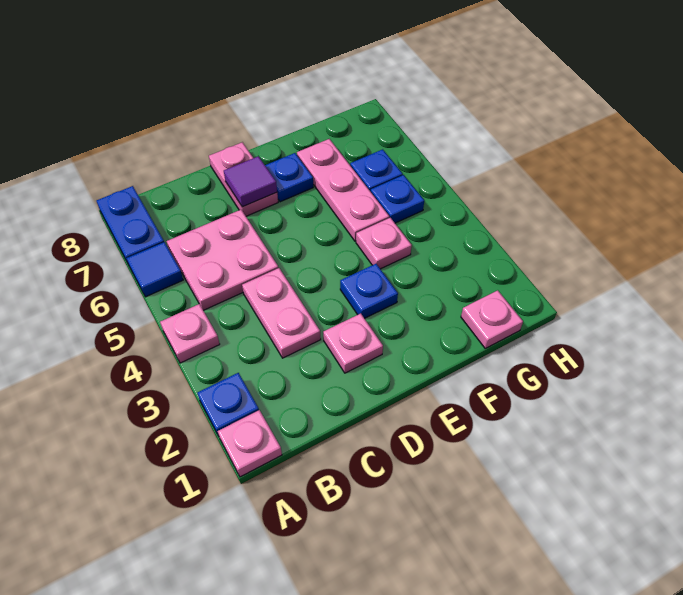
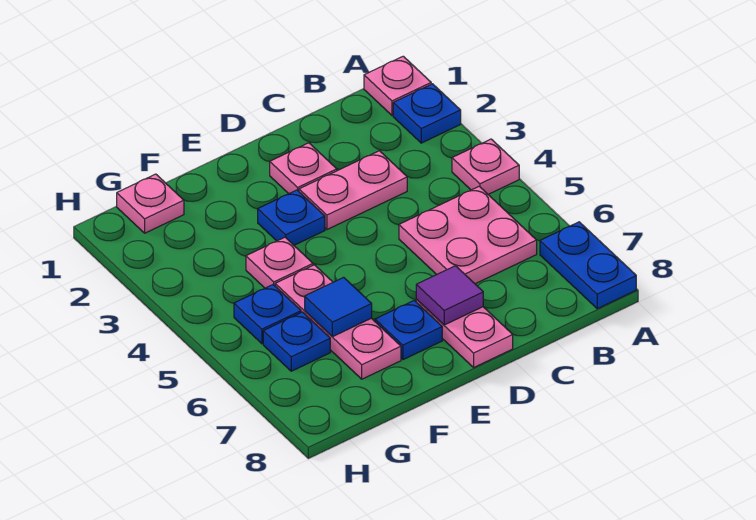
blue tile A6 level 1 -> blue tile F6 level 2
pink plate C3:C4 level 1 -> pink plate C3:D3 level 1

